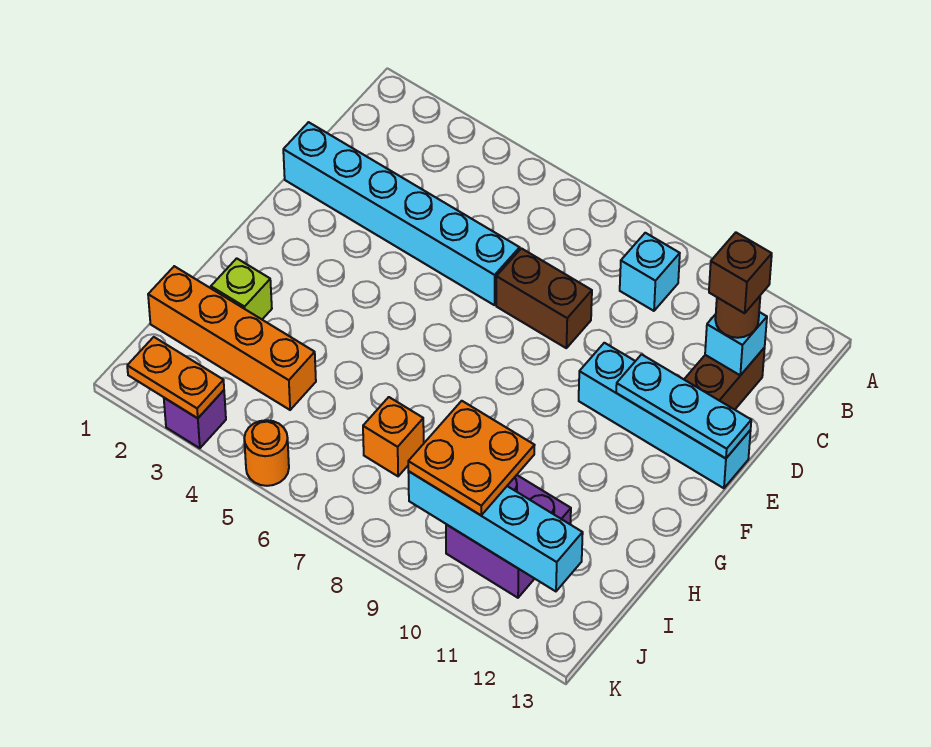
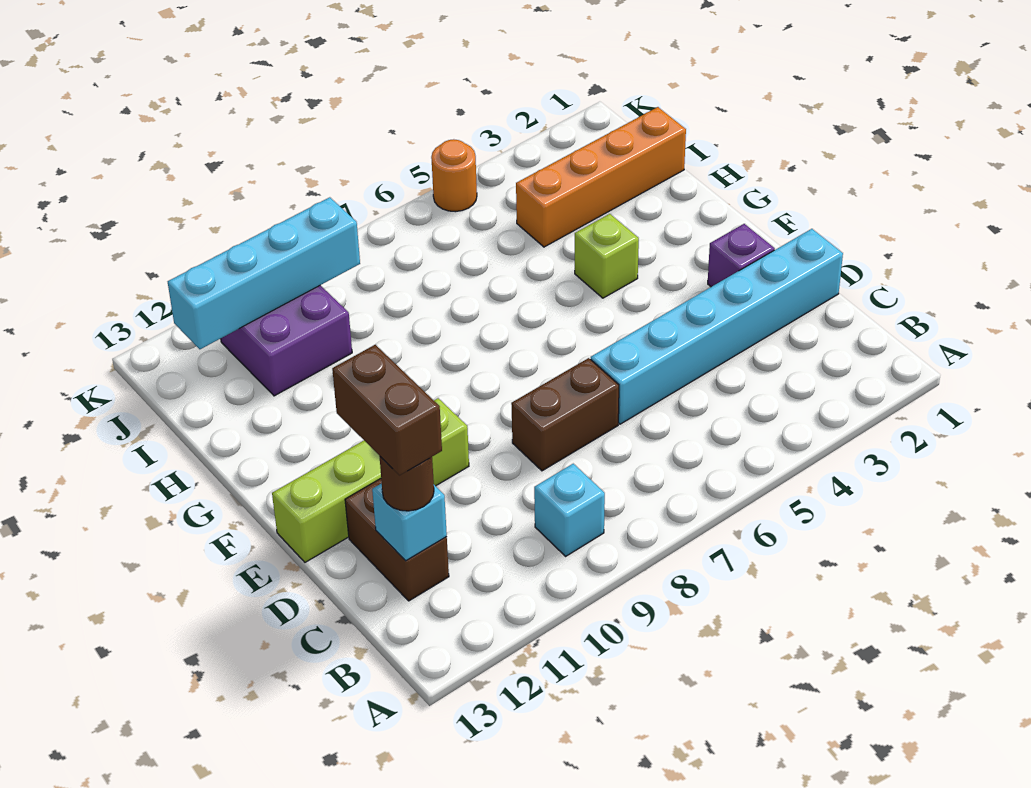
brown brick C12 level 4 -> brown brick C12:D12 level 4
cyan brick E10:E13 level 1 -> lime brick E10:E13 level 1
cyan plate E11:E13 level 2 -> none
lime brick H2 level 1 -> lime brick G4 level 1
orange brick I7 level 1 -> none
orange plate I9:J10 level 3 -> none
orange plate K2:K3 level 2 -> none
purple brick K3 level 1 -> purple brick E2 level 1

